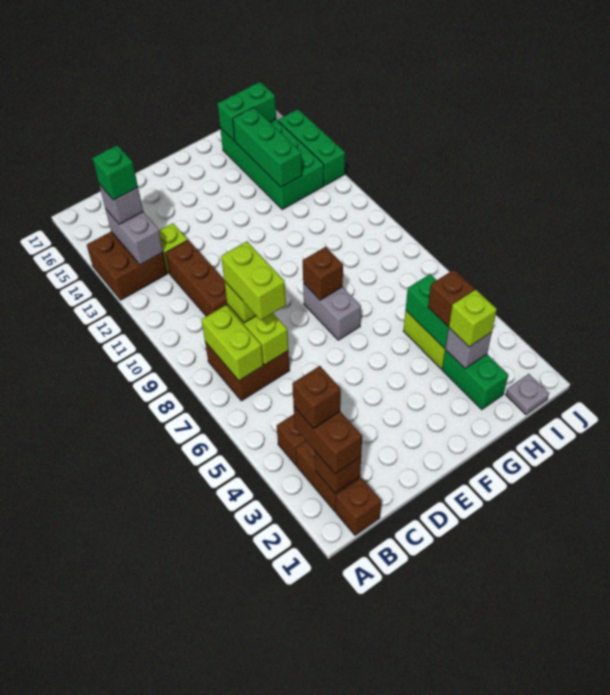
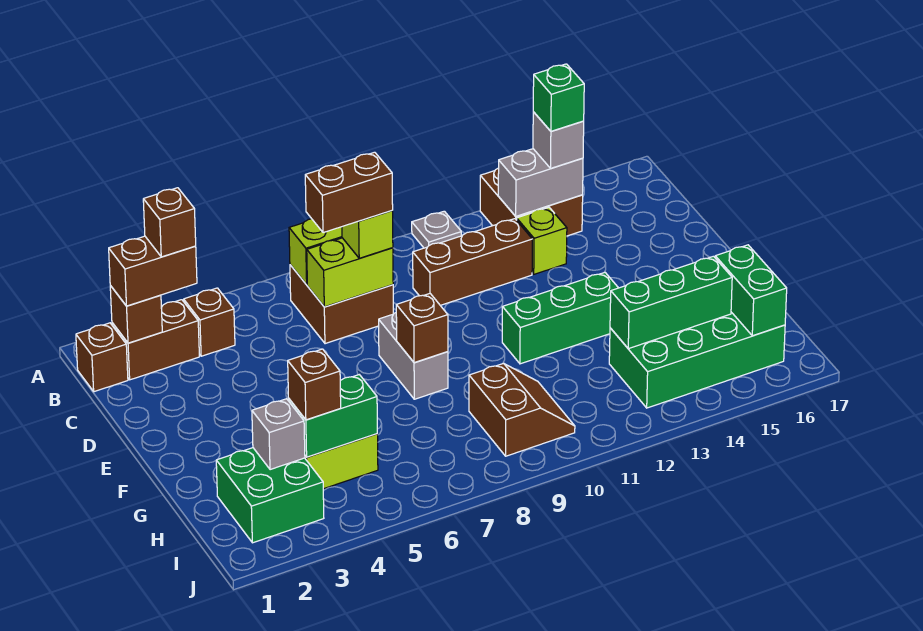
lime brick C7:C8 level 4 -> brown brick C7:C8 level 4
grey brick F7:F8 level 1 -> grey brick E8:F8 level 1
green brick H2:H3 level 1 -> green brick H2:I3 level 1
lime brick H3 level 3 -> none
none -> brown slope H9:I10 level 1 top 9
grey plate I1 level 1 -> grey plate A11 level 1
green brick J13:J15 level 1 -> green brick F11:F13 level 1

